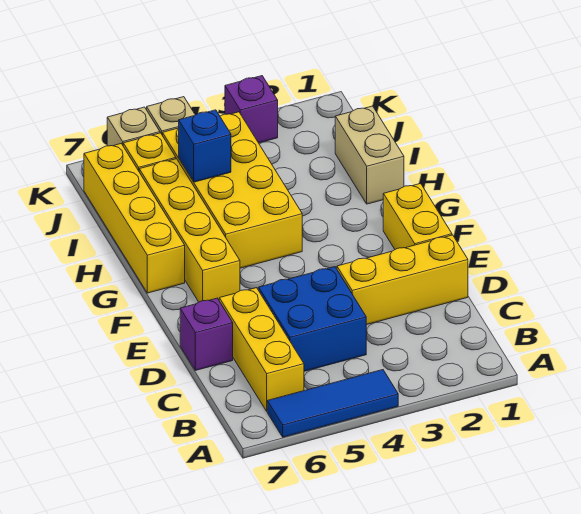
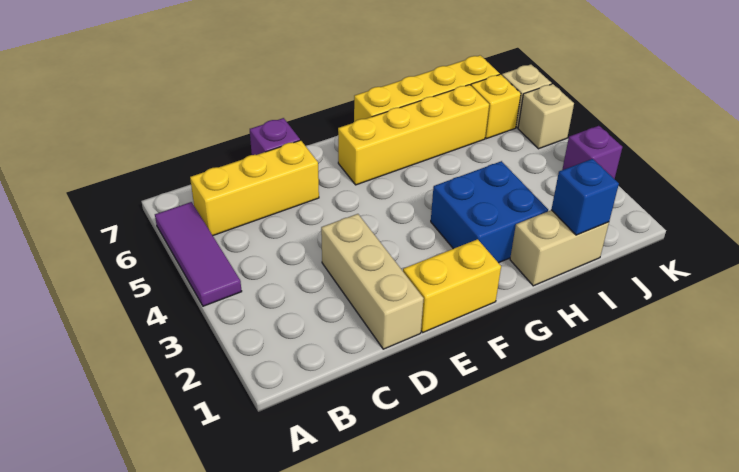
blue tile A4:A6 level 1 -> purple tile A4:A6 level 1
blue brick C4:D5 level 1 -> blue brick G2:H3 level 1
yellow brick D1:D3 level 1 -> tan brick D1:D3 level 1
yellow brick G4:J5 level 1 -> none
blue brick I5 level 2 -> blue brick I1 level 2

